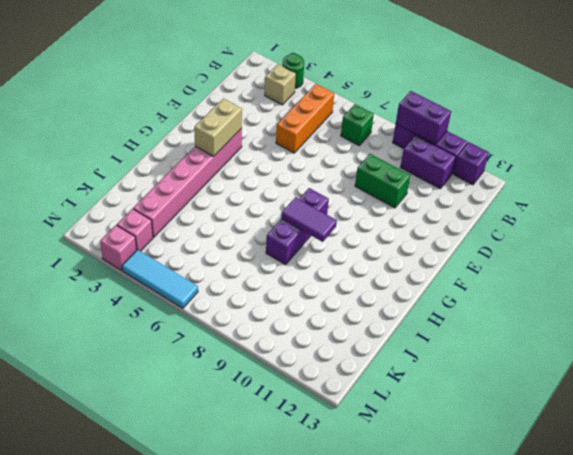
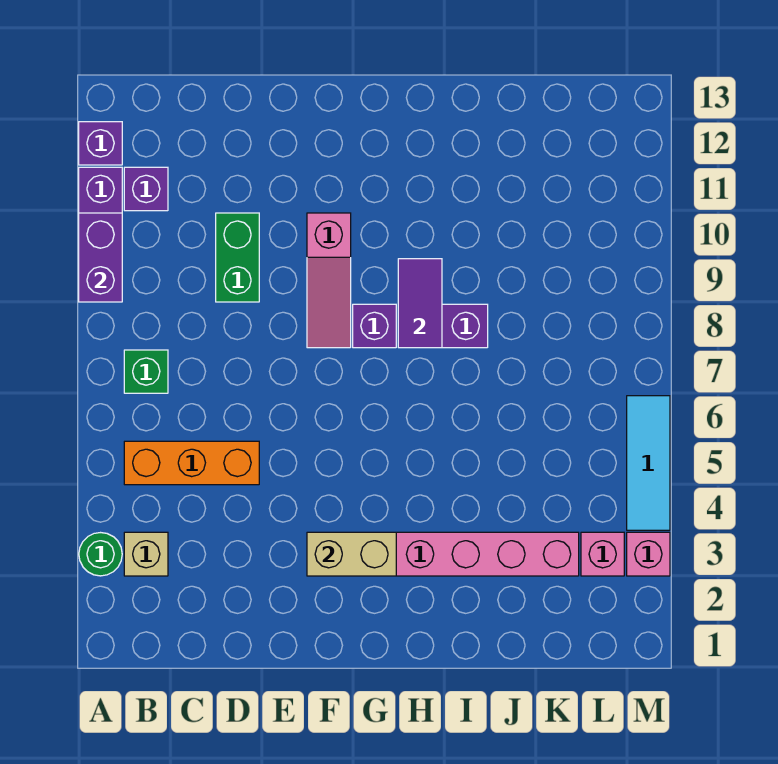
purple brick B10:B11 level 1 -> purple brick B11 level 1
none -> pink slope F8:F10 level 1 top 10

